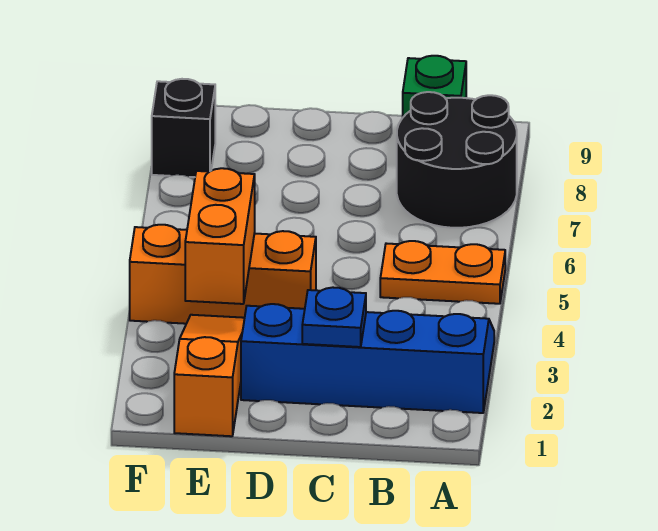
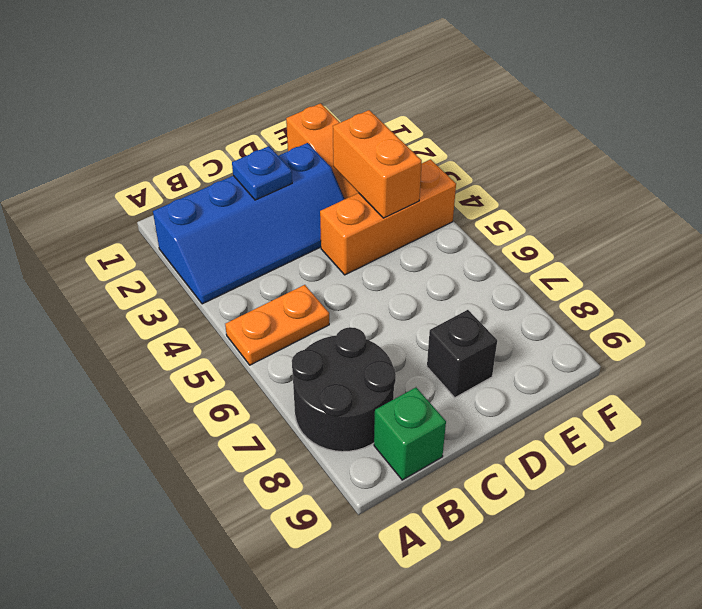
black brick F8 level 1 -> black brick D8 level 1

